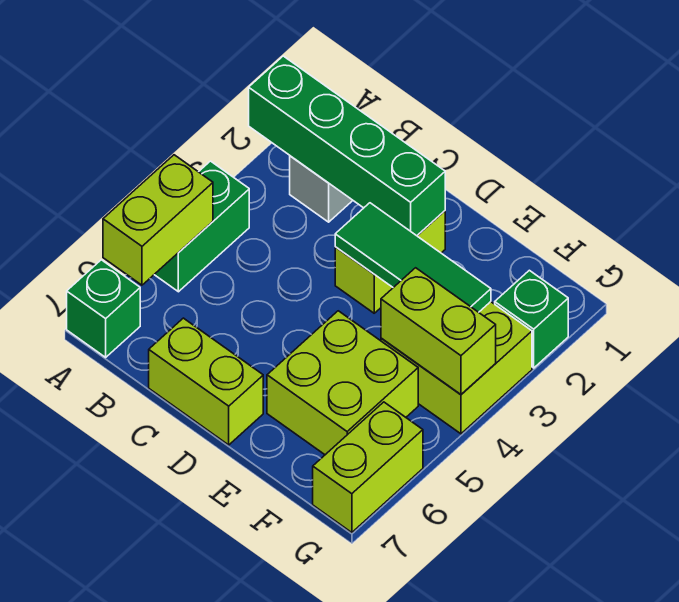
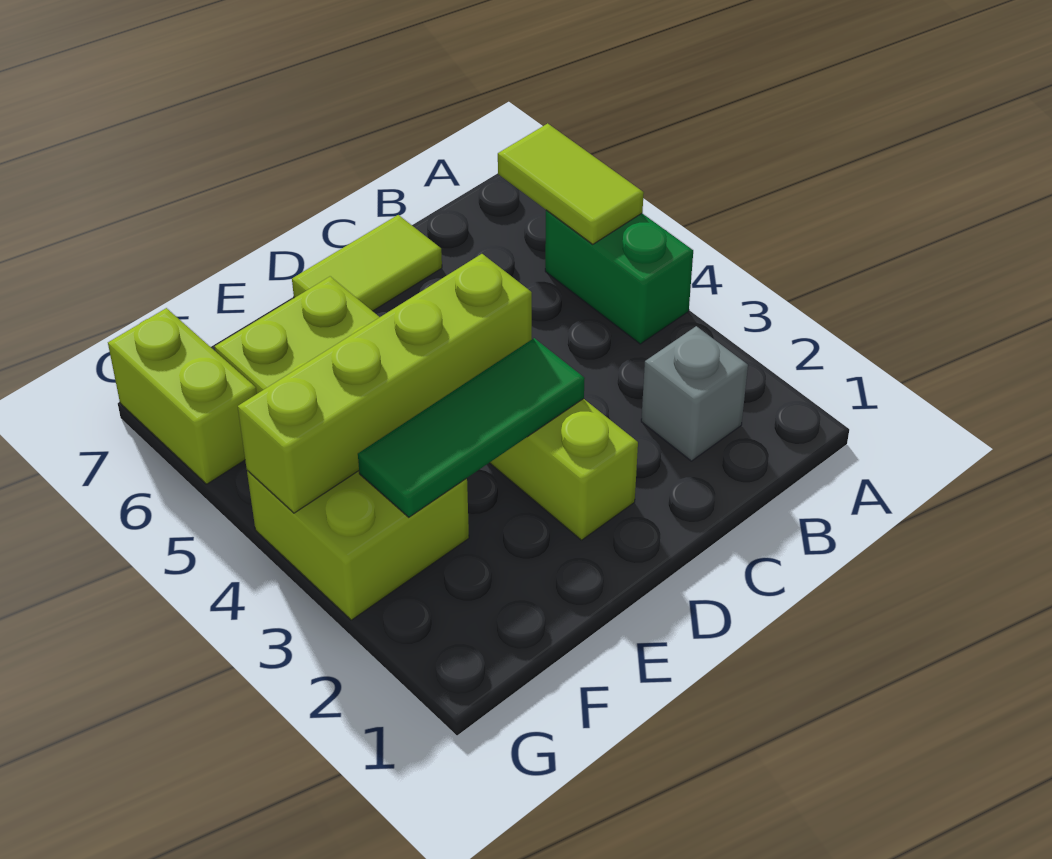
green brick A2:D2 level 2 -> none
lime brick A5:A6 level 2 -> lime tile A5:A6 level 2
green brick A7 level 1 -> none
lime brick C7:D7 level 1 -> lime tile C7:D7 level 1
lime brick F4:G4 level 2 -> lime brick D4:G4 level 2
green brick G2 level 1 -> none

